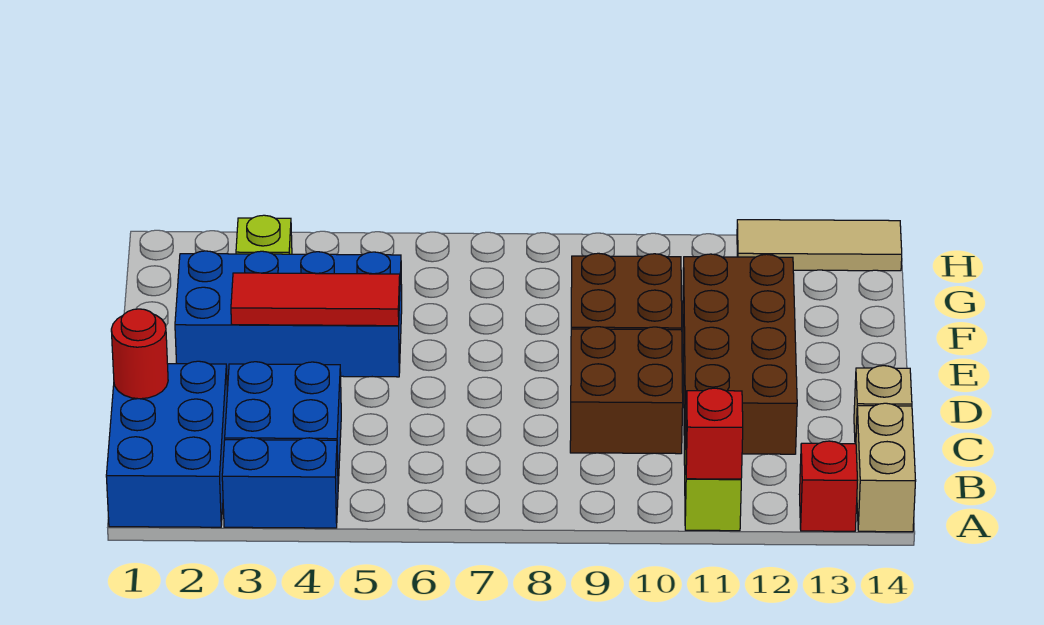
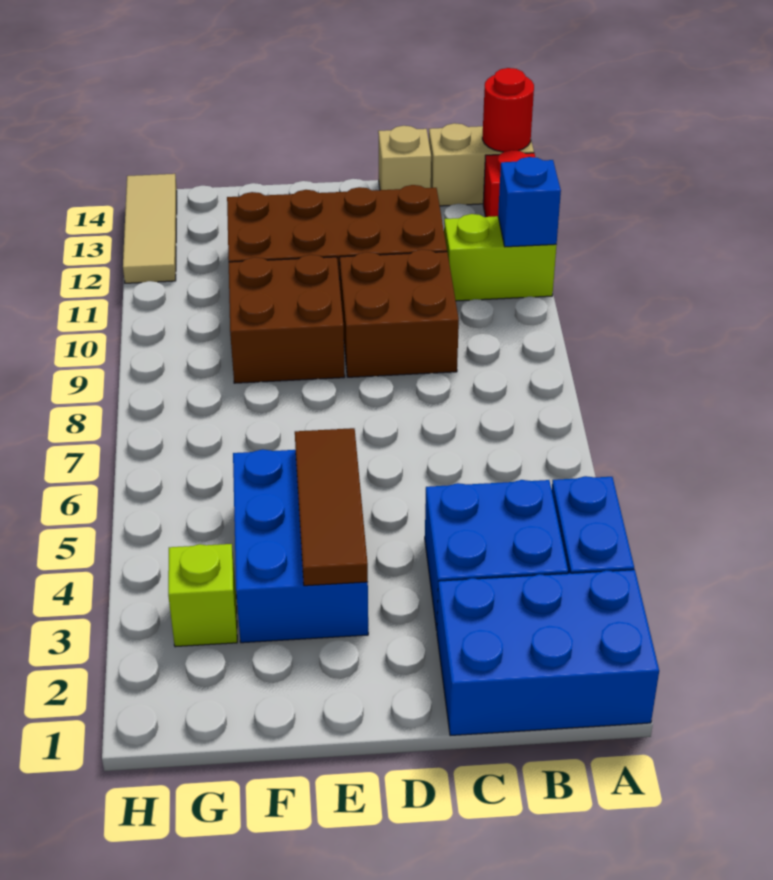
red brick A11 level 2 -> blue brick A11 level 2
red round brick C1 level 2 -> red round brick A14 level 2
blue brick E2:F5 level 1 -> blue brick E3:F5 level 1
red tile E3:E5 level 2 -> brown tile E3:E5 level 2

